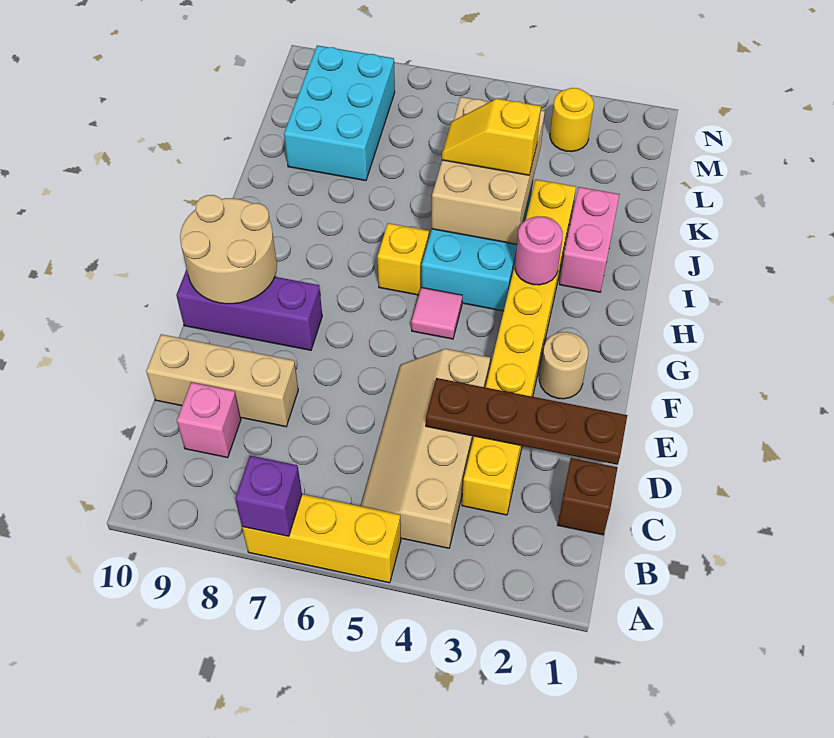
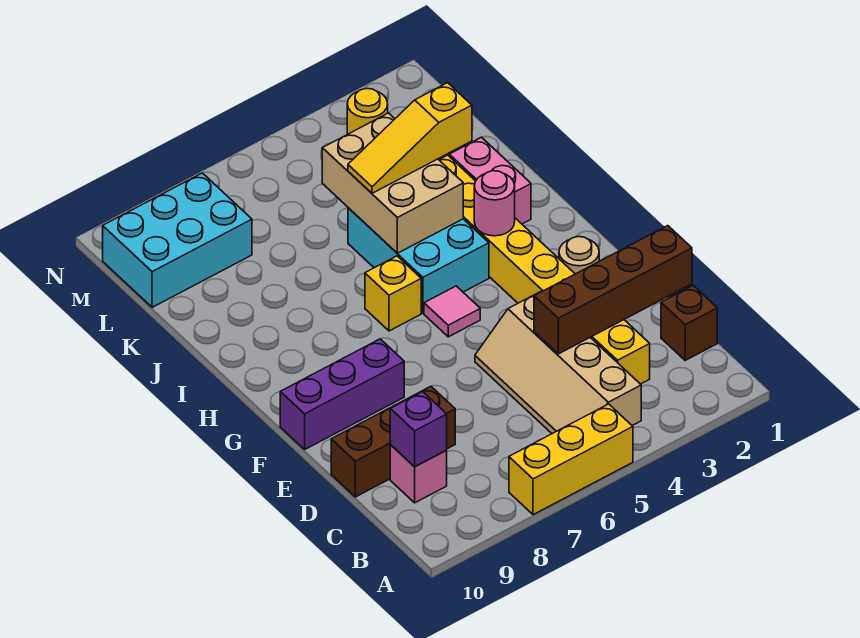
purple brick A7 level 2 -> purple brick C9 level 2
brown plate D1:D4 level 2 -> brown brick D1:D4 level 2
tan brick D8:D10 level 1 -> brown brick D8:D10 level 1
tan round brick F9:G10 level 2 -> none
yellow slope J4:J5 level 3 top 4 -> yellow slope J3:J5 level 3 top 3
cyan brick K8:M9 level 1 -> cyan brick L8:M10 level 1

